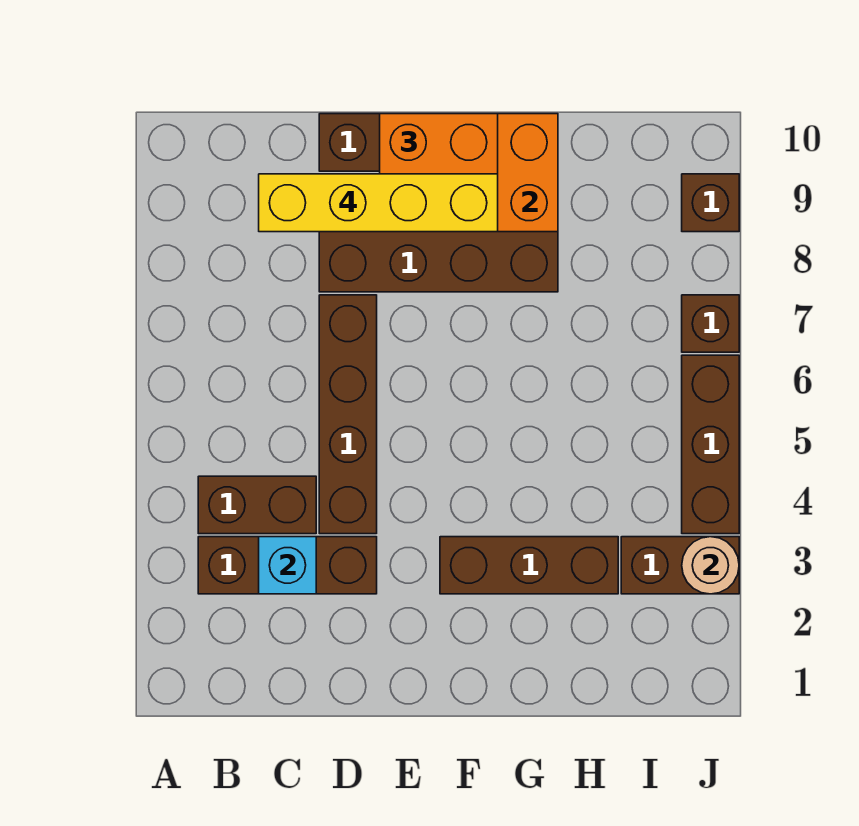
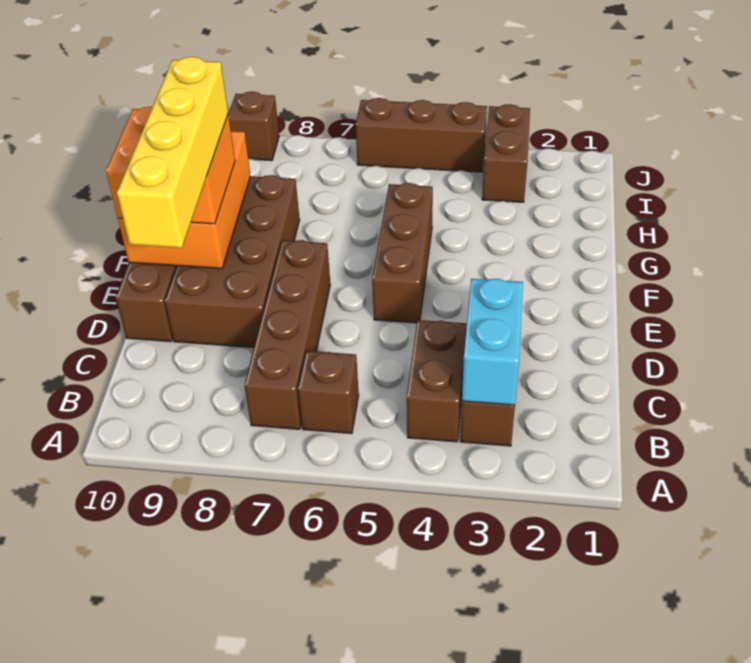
cyan brick C3 level 2 -> cyan brick B3:C3 level 2
brown brick D4:D7 level 1 -> brown brick B7:E7 level 1
brown brick F3:H3 level 1 -> brown brick E5:G5 level 1
tan round brick J3 level 2 -> none
brown brick J7 level 1 -> brown brick B6 level 1

